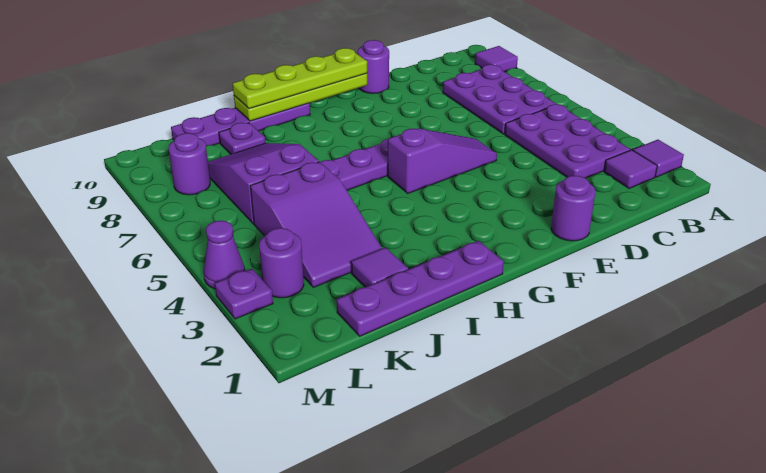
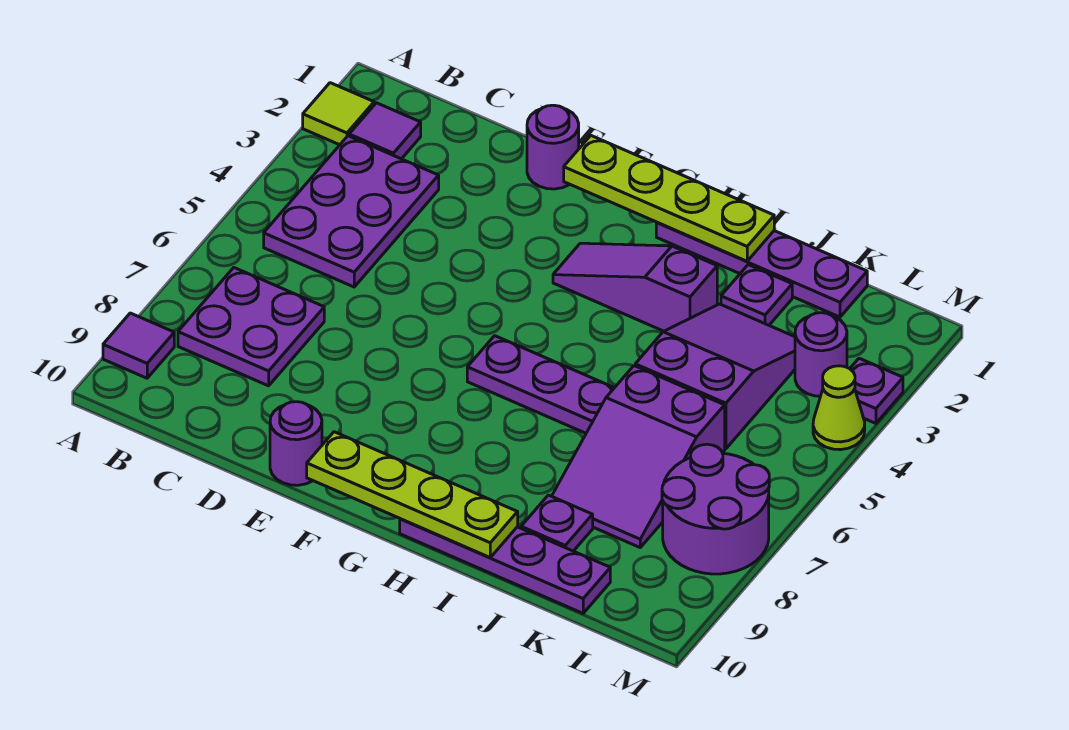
purple tile A2 level 1 -> lime tile A2 level 1
purple plate B6:C8 level 1 -> purple plate B7:C8 level 1
purple slope E5:G5 level 1 top G -> purple slope G3:I3 level 1 top I
lime plate F10:I10 level 3 -> lime plate F1:I1 level 2
purple tile J2 level 1 -> purple plate J2 level 1
purple round brick L8 level 1 -> purple round brick L7:M8 level 1
purple cone M4 level 1 -> lime cone M4 level 1

